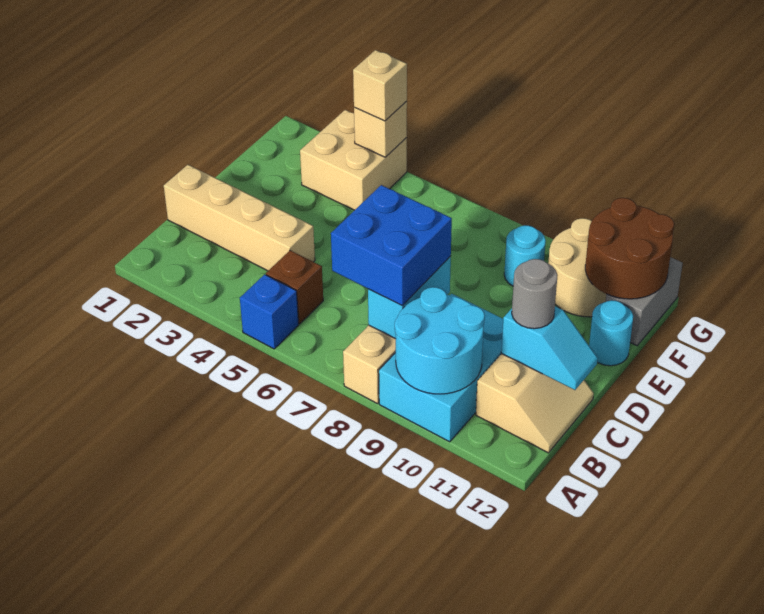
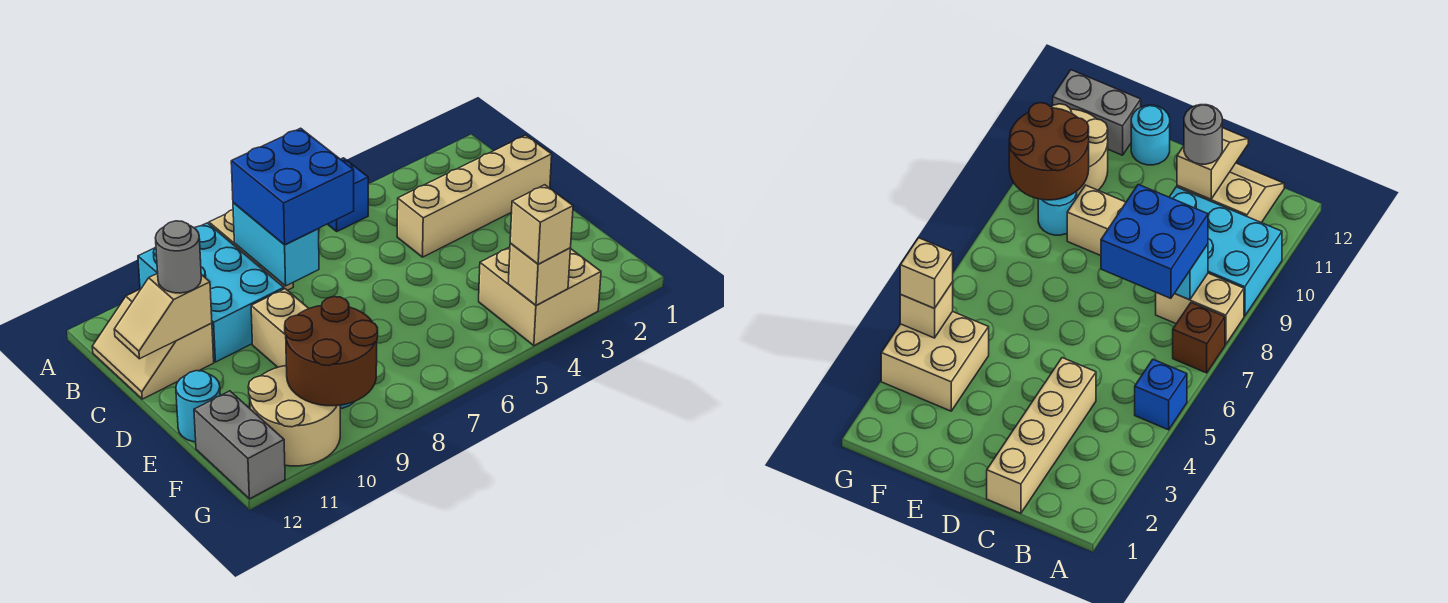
cyan round brick A9:B10 level 2 -> none
brown brick B5 level 1 -> brown brick A7 level 1
cyan slope C11:C12 level 2 top 11 -> tan slope C11:C12 level 2 top 11
none -> tan brick D9:E9 level 1
brown round brick F11:G12 level 2 -> brown round brick F9:G10 level 2

